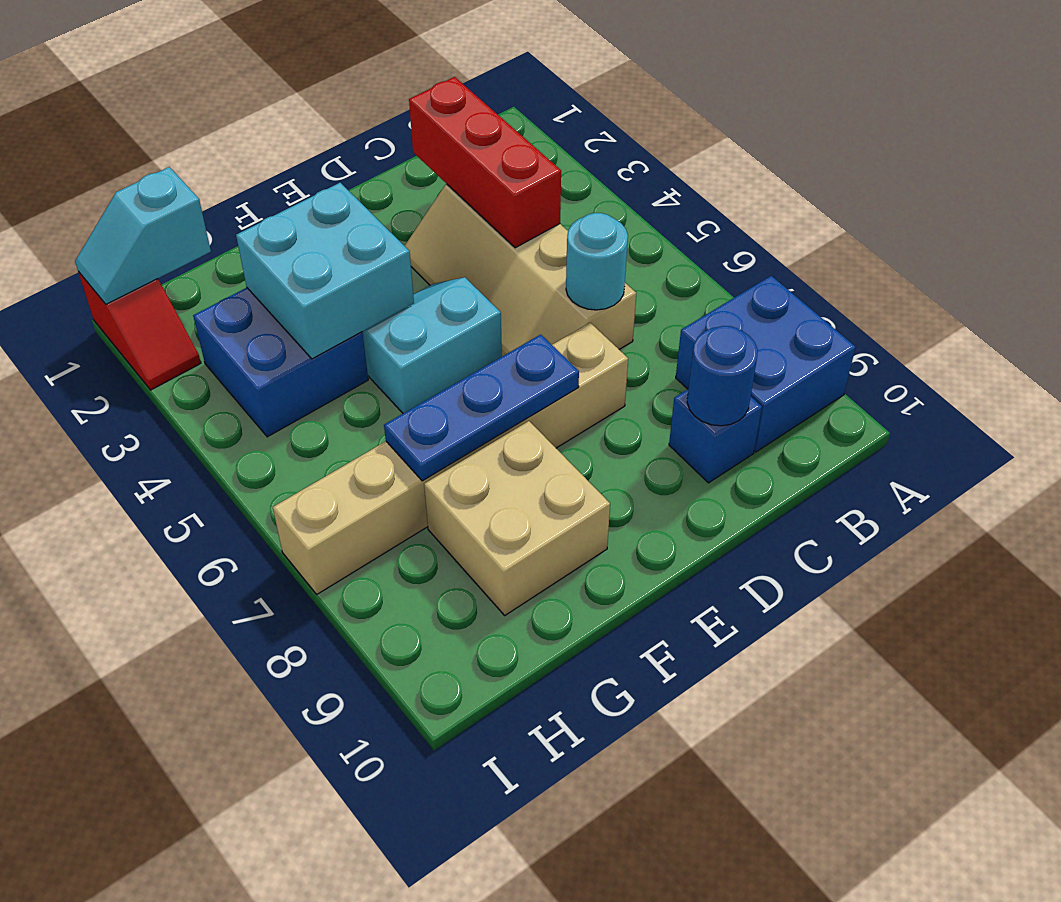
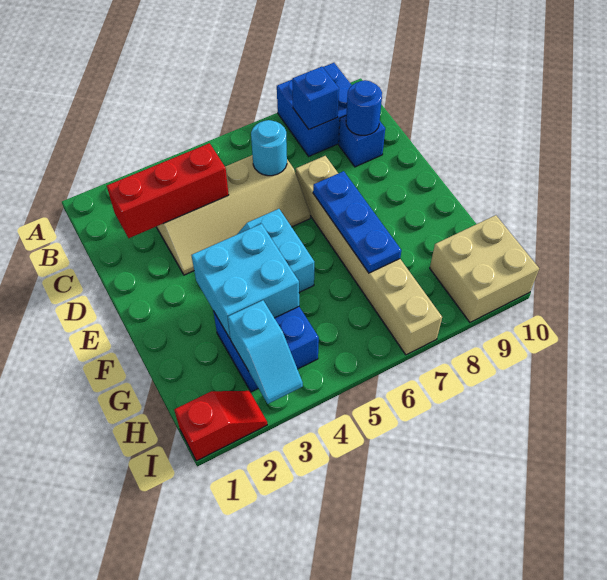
none -> blue brick B8 level 2
tan brick F8:G9 level 1 -> tan brick H9:I10 level 1
cyan slope H1:I1 level 2 top H -> cyan slope H3:I3 level 2 top H

